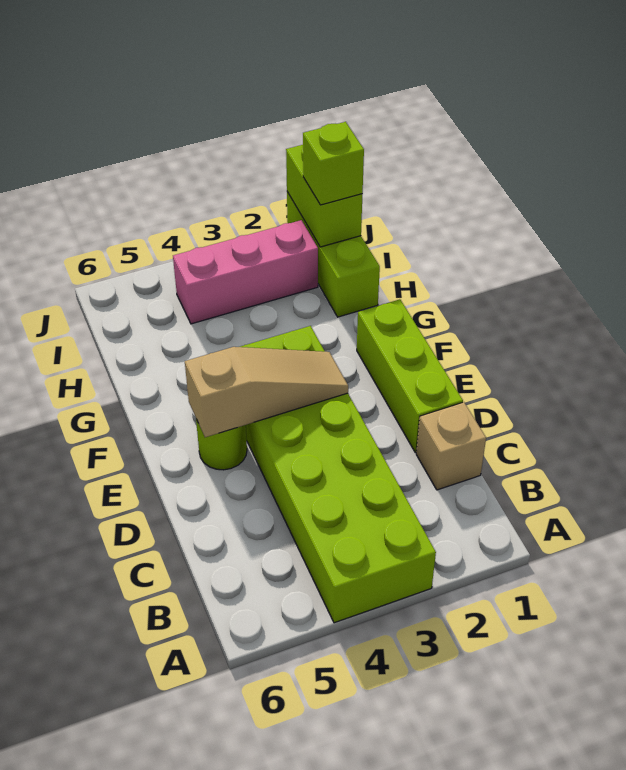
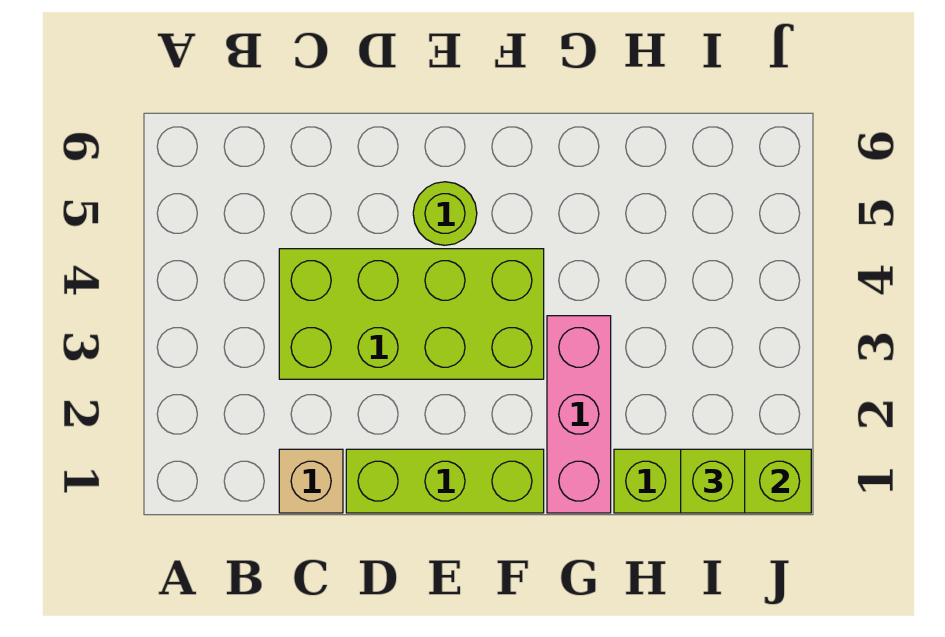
lime brick A3:F4 level 1 -> lime brick C3:F4 level 1
tan slope E3:E5 level 2 top 5 -> none
pink brick I2:I4 level 1 -> pink brick G1:G3 level 1

